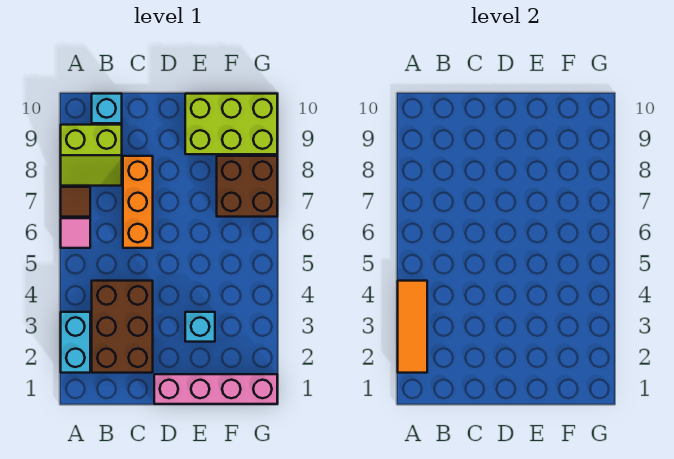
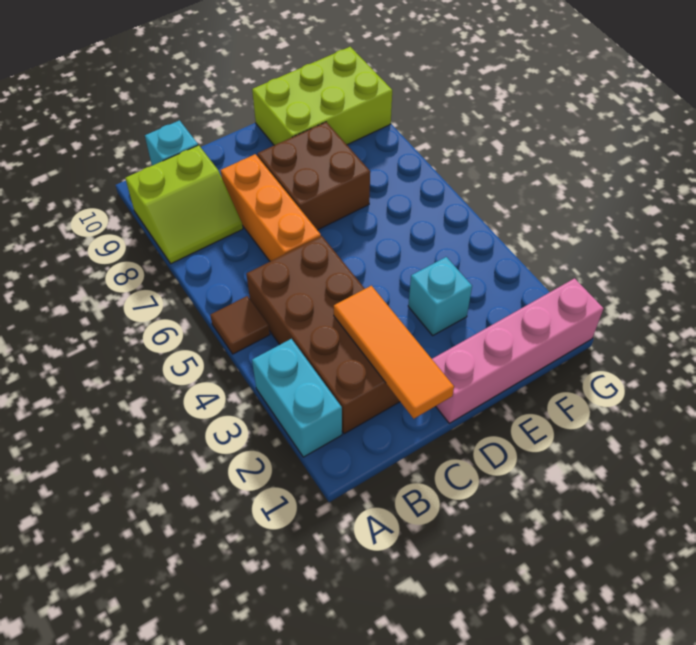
orange tile A2:A4 level 2 -> orange tile C1:C3 level 2
pink tile A6 level 1 -> none
brown tile A7 level 1 -> brown tile A5 level 1
brown brick B2:C4 level 1 -> brown brick B2:C5 level 1
brown brick F7:G8 level 1 -> brown brick D7:E8 level 1

